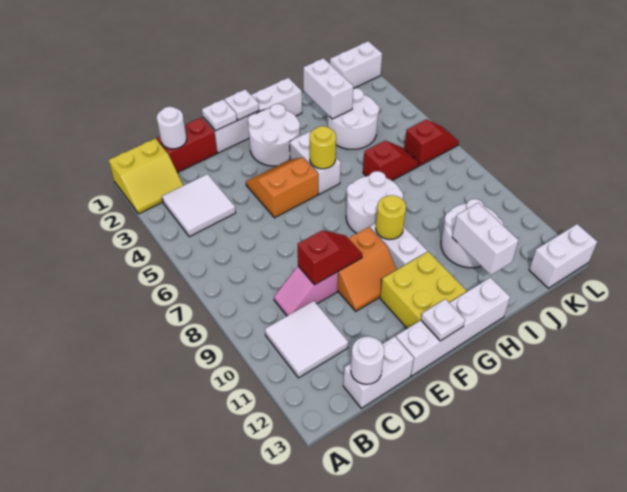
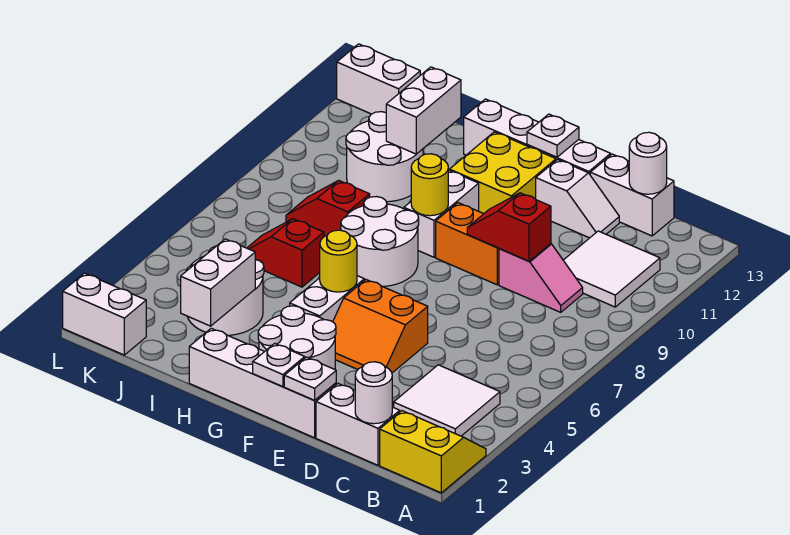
red brick C1:D1 level 1 -> white brick C1:D1 level 1
none -> white slope D12:E12 level 1 top E
red slope K6:L6 level 1 top K -> red slope I8:J8 level 1 top I

